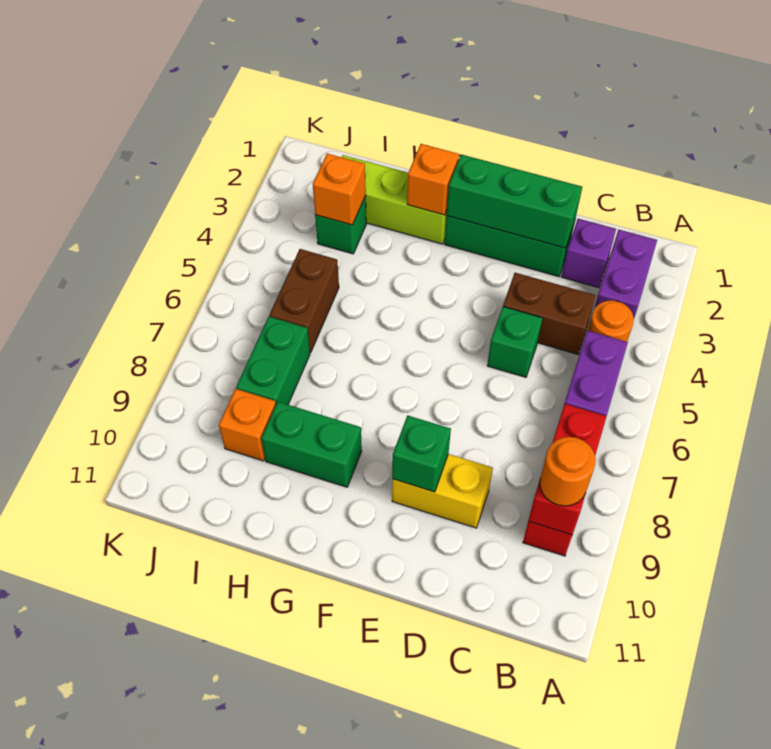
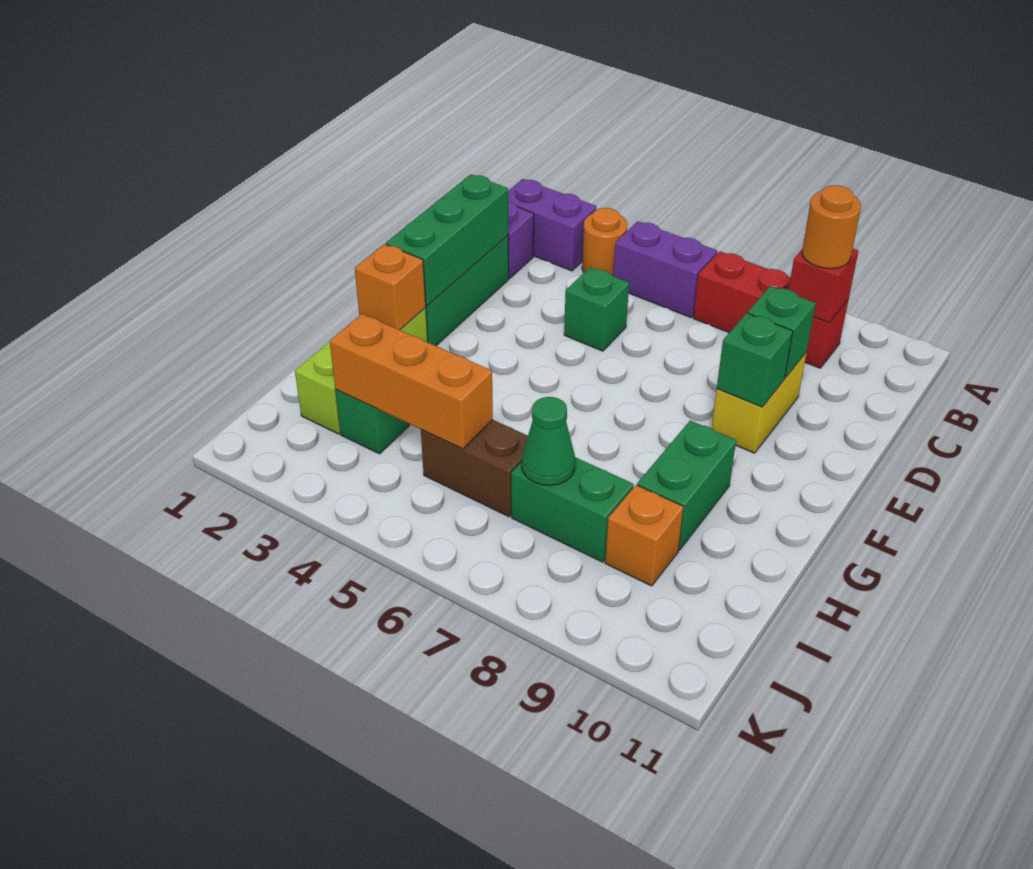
brown brick C4:D4 level 1 -> none
none -> green brick D9 level 2
orange brick I3 level 2 -> orange brick I3:I5 level 2
none -> green cone I7 level 2

